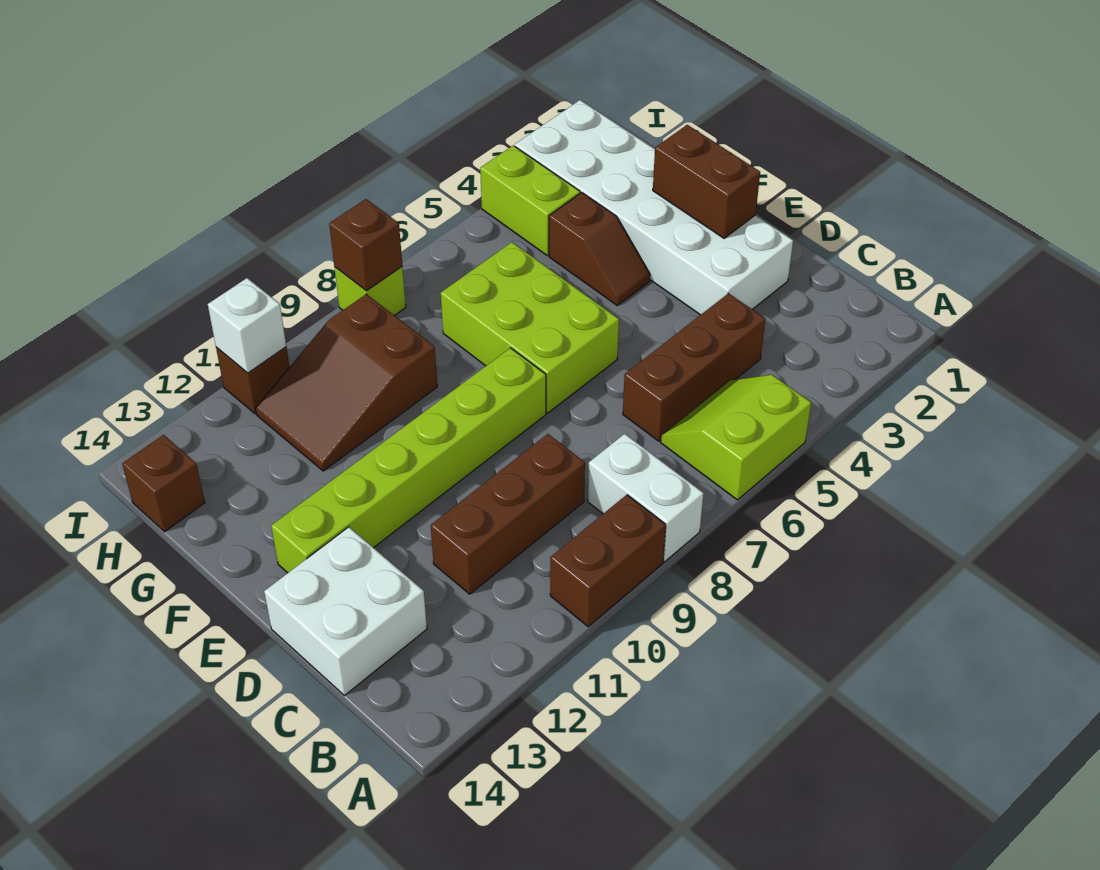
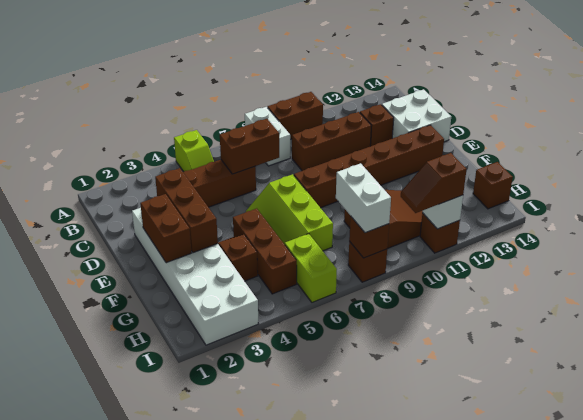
lime slope A5:B6 level 1 top A -> lime slope A5:B5 level 1 top A
none -> brown brick C6:C7 level 2
none -> brown brick C12 level 1
none -> brown brick D3:F3 level 2
lime brick E6:G7 level 1 -> lime slope E6:G7 level 1 top 7
lime brick E8:E13 level 1 -> brown brick E8:E13 level 1
none -> brown brick F5:H5 level 1
lime brick H4:I4 level 1 -> lime brick H6:I6 level 1
none -> white brick H8:I8 level 3
lime brick I8 level 1 -> brown brick I8 level 1
none -> brown slope I10:I11 level 3 top 11

